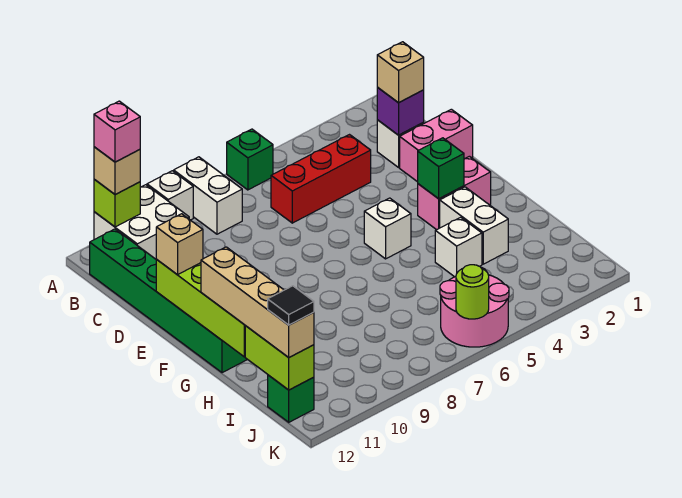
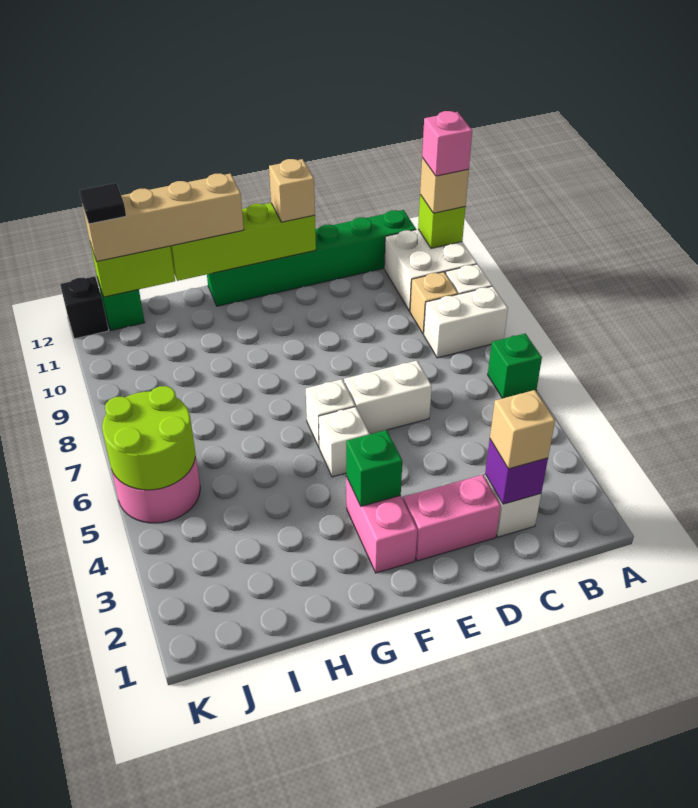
none -> tan brick B9 level 1
red brick C4:C6 level 1 -> none
pink brick D1:D2 level 1 -> pink brick D2:E2 level 1
white brick G3:H3 level 1 -> white brick D6:E6 level 1
white brick H4 level 1 -> white brick F6 level 1
lime round brick K6 level 2 -> lime round brick J5:K6 level 2
none -> black brick K12 level 1

